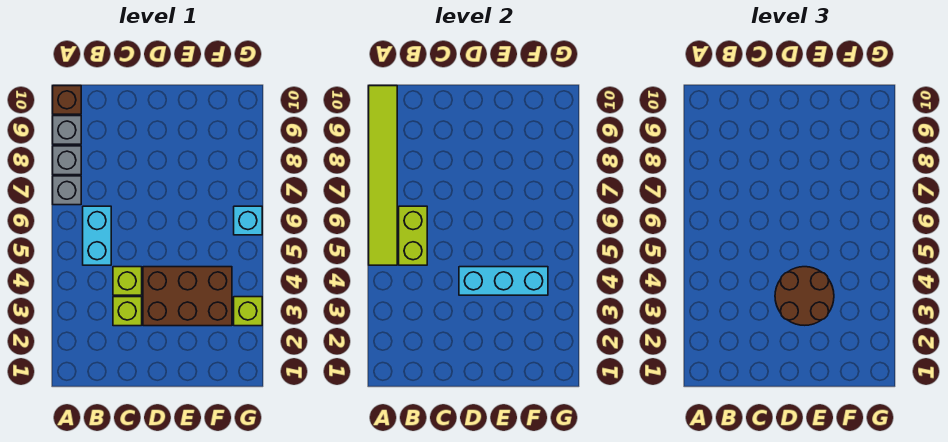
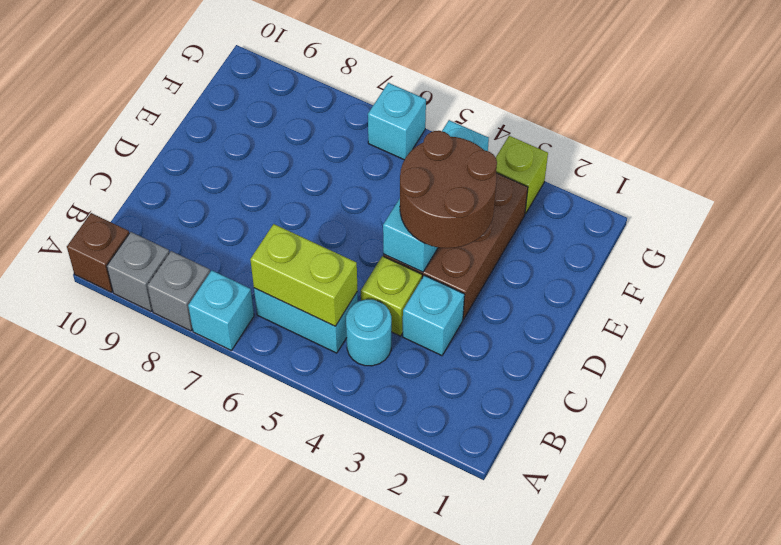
lime tile A5:A10 level 2 -> none
grey brick A7 level 1 -> cyan brick A7 level 1
none -> cyan round brick B4 level 1
lime brick C3 level 1 -> cyan brick C3 level 1

